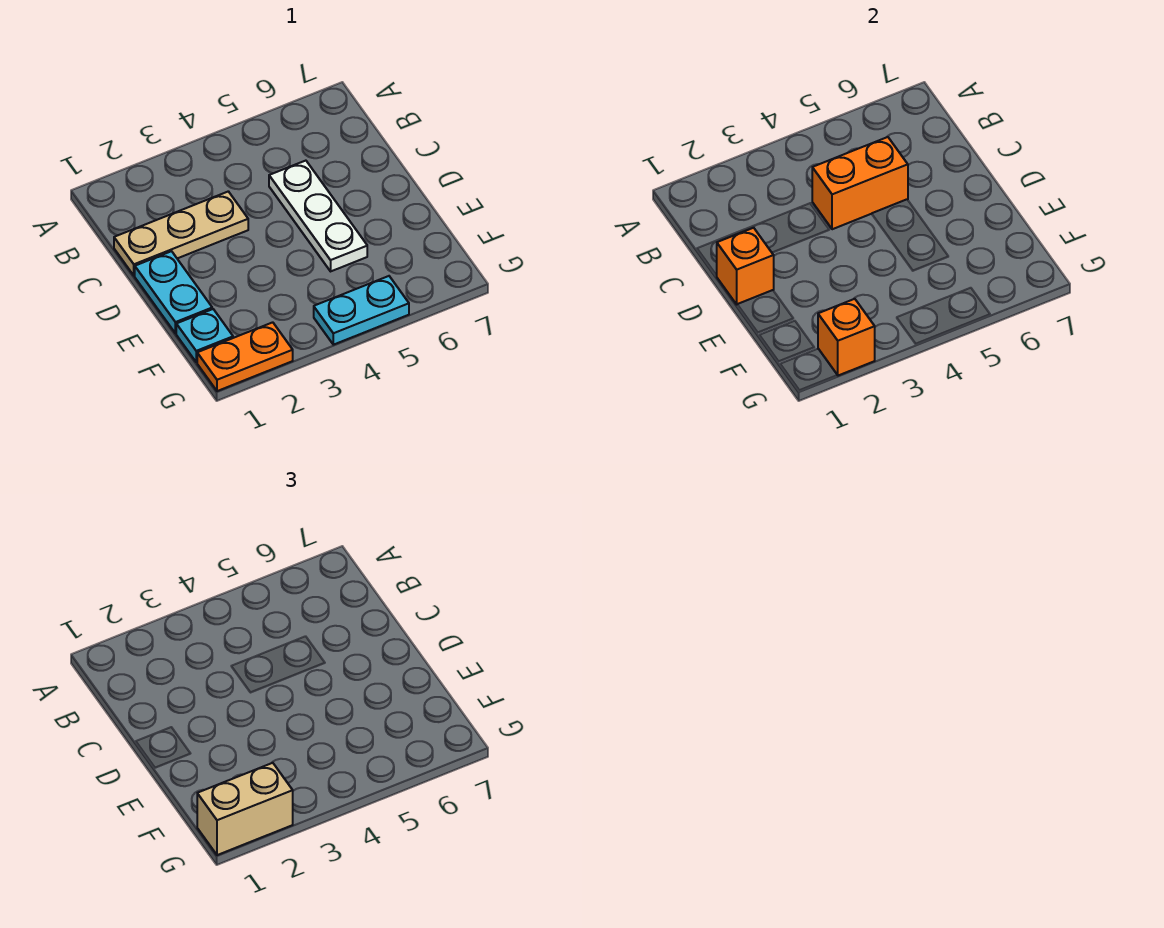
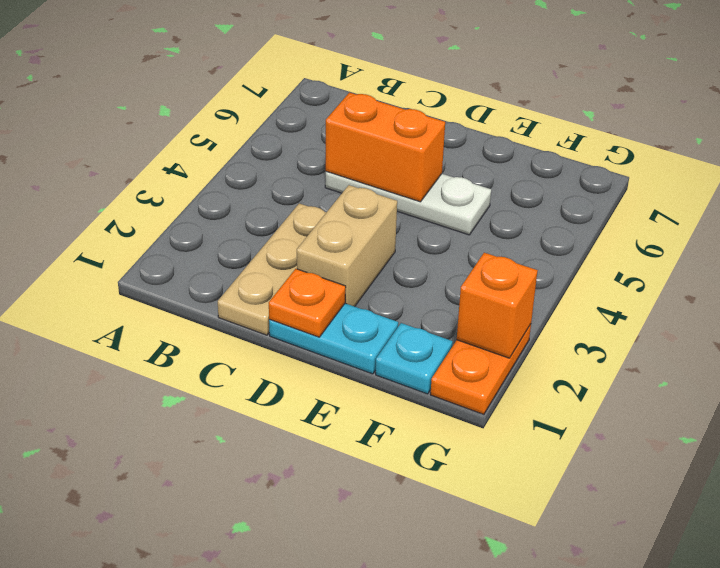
orange brick C4:C5 level 2 -> orange brick C5:D5 level 2
orange brick D1 level 2 -> orange plate D1 level 2
tan brick G1:G2 level 3 -> tan brick D2:D3 level 1
cyan plate G4:G5 level 1 -> none

